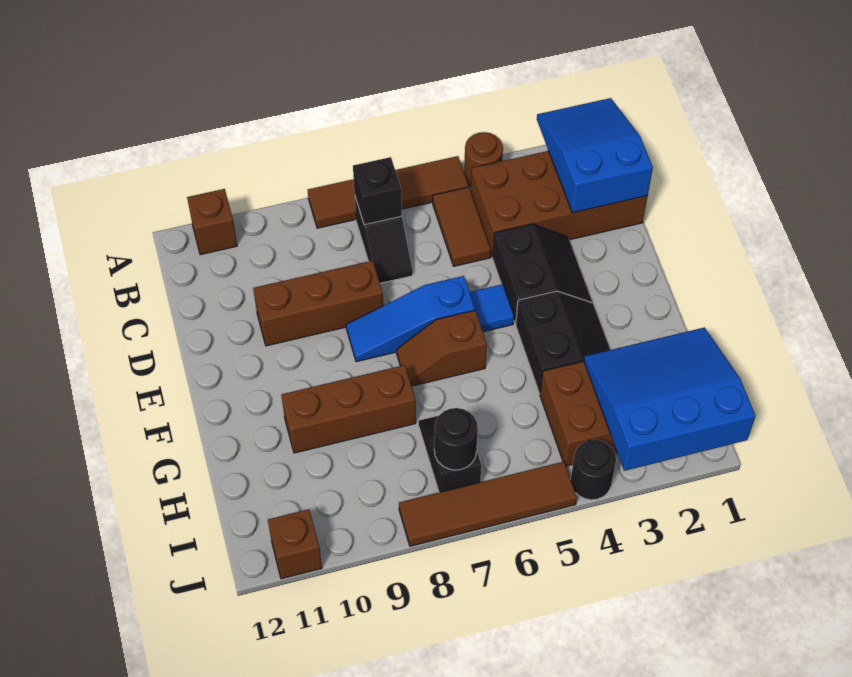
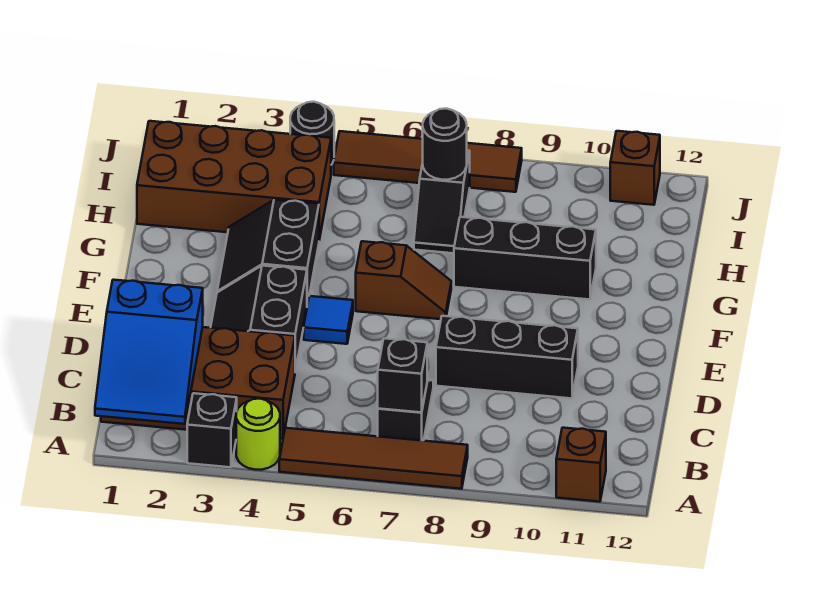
none -> black brick A3 level 1
brown round brick A4 level 1 -> lime round brick A4 level 1
brown tile B5:C5 level 1 -> none
brown brick D8:D10 level 1 -> black brick D8:D10 level 1
blue slope E6:E8 level 1 top 6 -> none
brown brick G8:G10 level 1 -> black brick G8:G10 level 1
blue slope H1:J3 level 2 top J -> none

